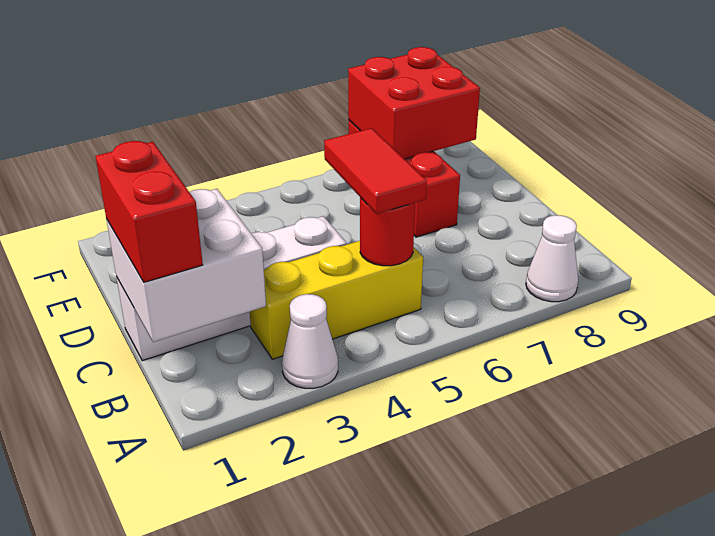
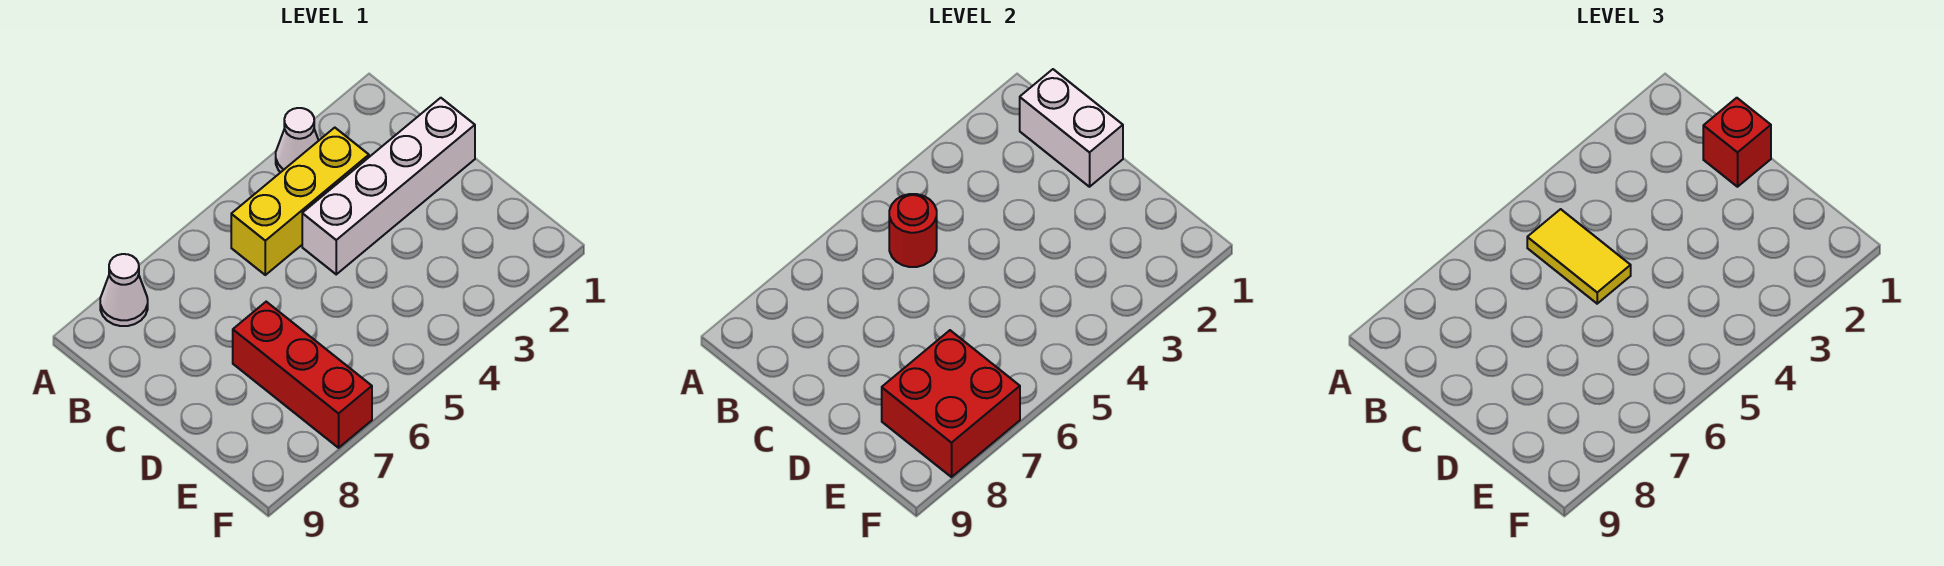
white brick B1:C2 level 2 -> white brick B1:C1 level 2
red brick B1:C1 level 3 -> red brick C1 level 3
red tile B5:C5 level 3 -> yellow tile B5:C5 level 3

